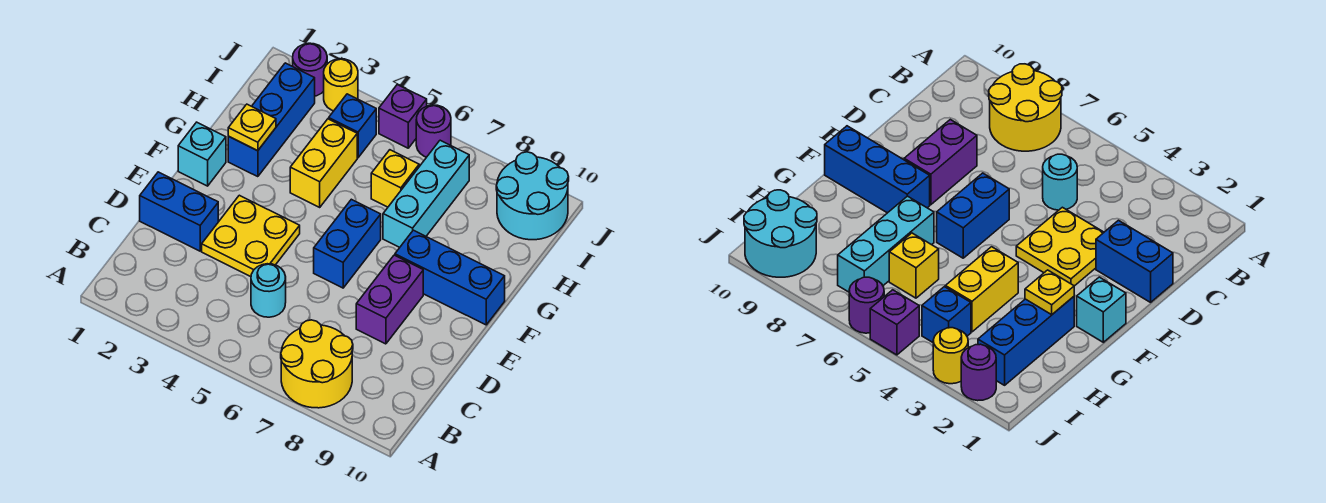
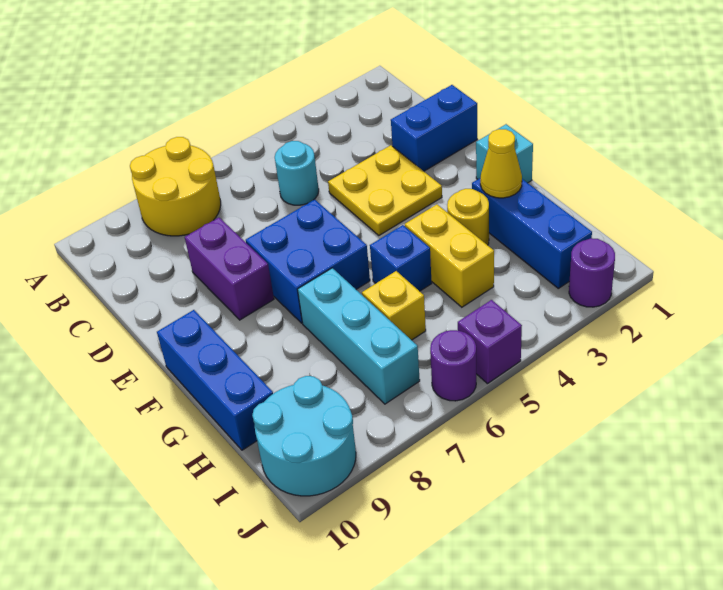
blue brick E6:F6 level 1 -> blue brick E6:F7 level 1
blue brick F8:F10 level 1 -> blue brick F10:H10 level 1
yellow plate G2 level 2 -> yellow cone G2 level 2
blue brick I4 level 1 -> blue brick G5 level 1
yellow round brick J3 level 1 -> yellow round brick G3 level 1

